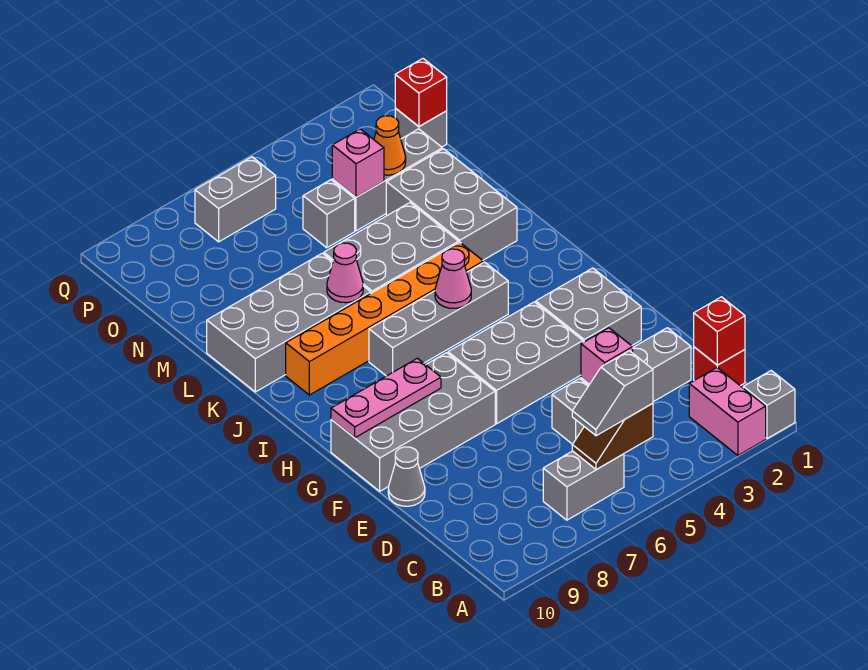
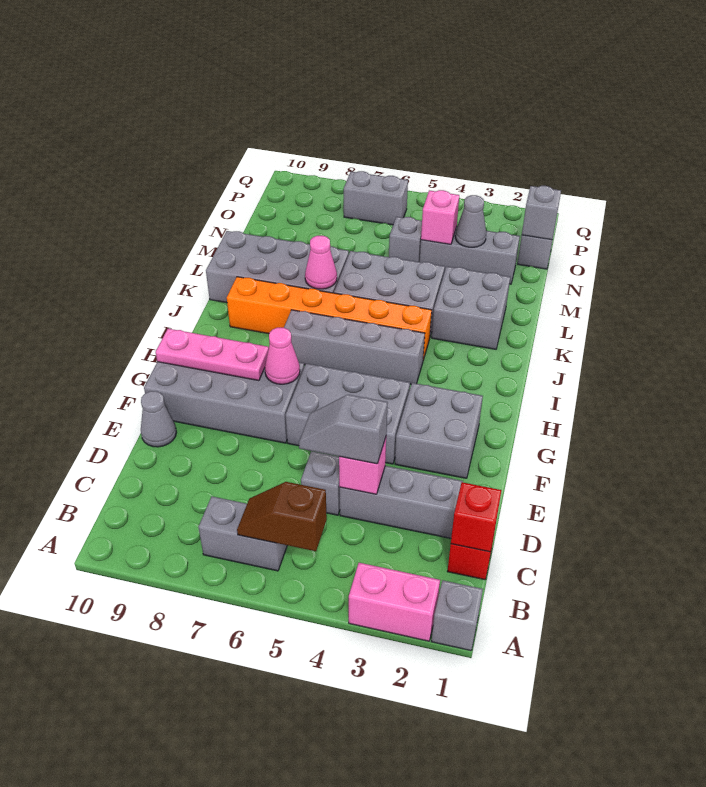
pink brick A2:B2 level 1 -> pink brick A2:A3 level 1
grey slope B5:B6 level 3 top 5 -> grey slope D4:D5 level 3 top 4
pink cone I5 level 2 -> pink cone G7 level 2
grey brick K2:M3 level 1 -> grey brick K2:L3 level 1
orange cone N3 level 2 -> grey cone N3 level 2
red brick O1 level 2 -> grey brick O1 level 2

